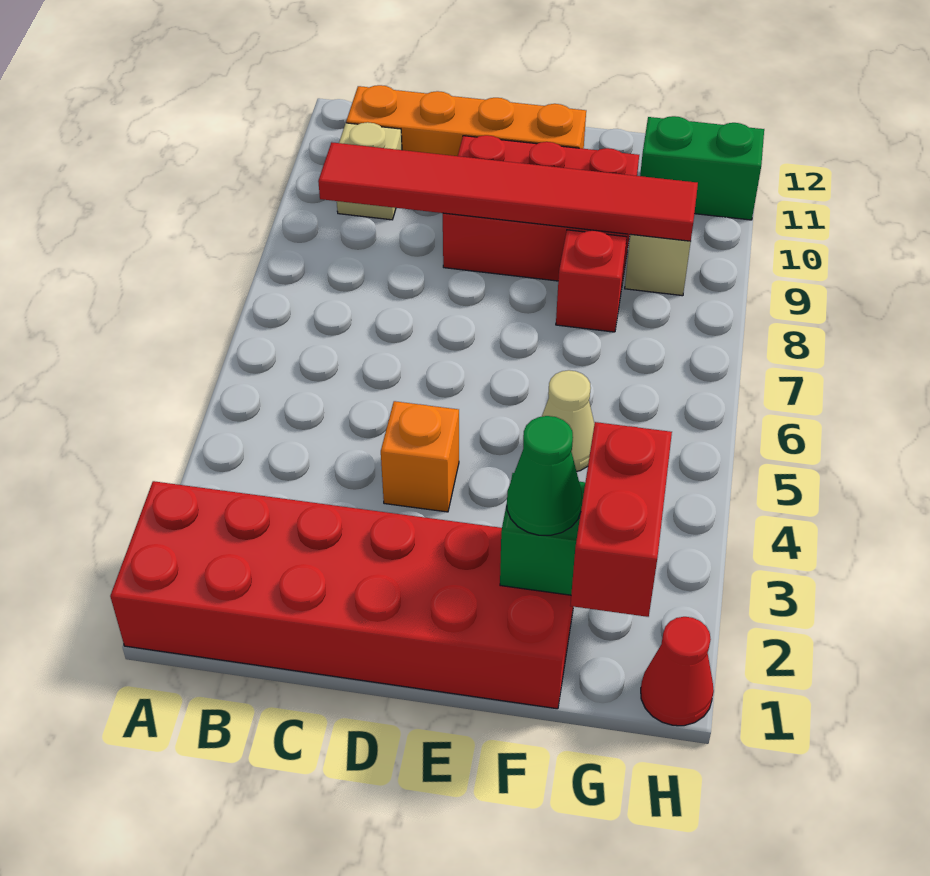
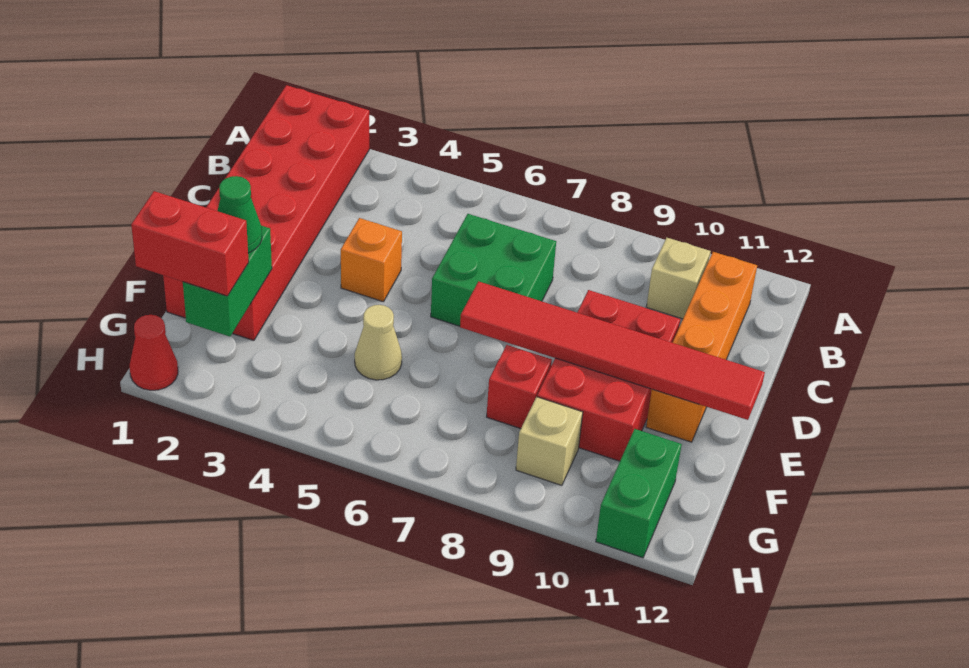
red tile B9:G9 level 2 -> red tile E7:E12 level 2
none -> green brick C6:D7 level 1

